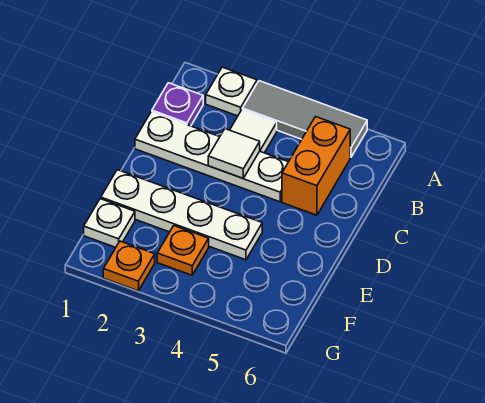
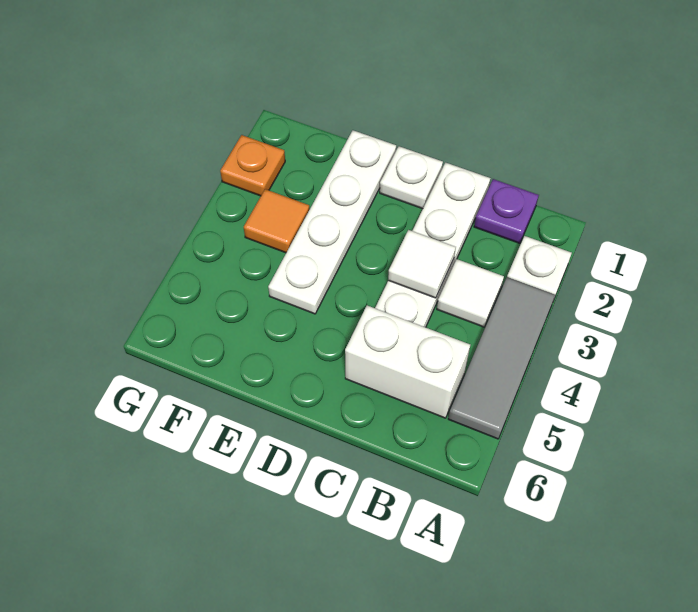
orange brick B5:C5 level 1 -> white brick B5:C5 level 1
white plate F1 level 1 -> white plate D1 level 1
orange plate F3 level 1 -> orange tile F3 level 1

